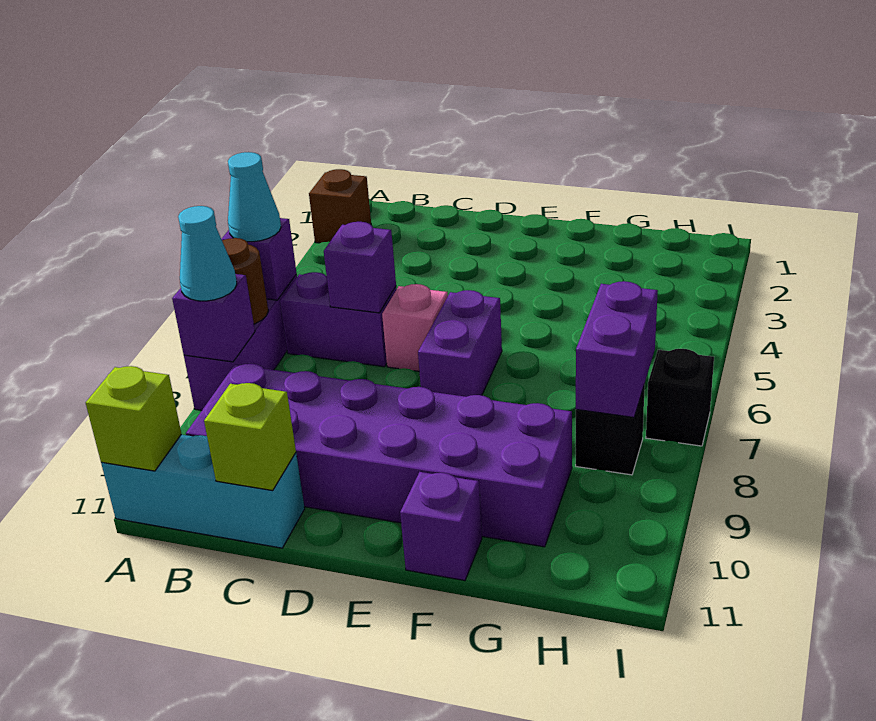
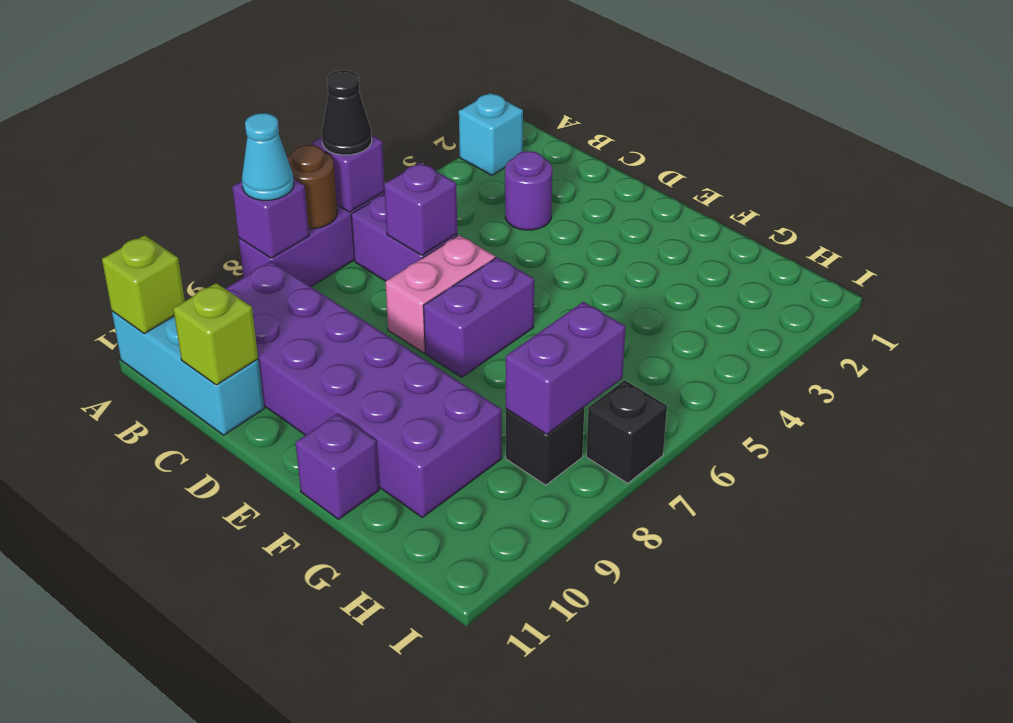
brown brick A2 level 1 -> cyan brick A2 level 1
cyan cone A6 level 3 -> black cone A6 level 3
none -> purple round brick C3 level 1
pink brick D6 level 1 -> pink brick D6:D7 level 1

